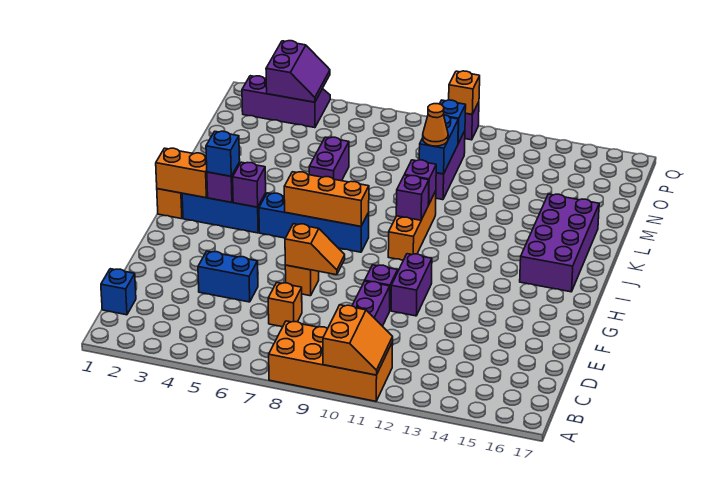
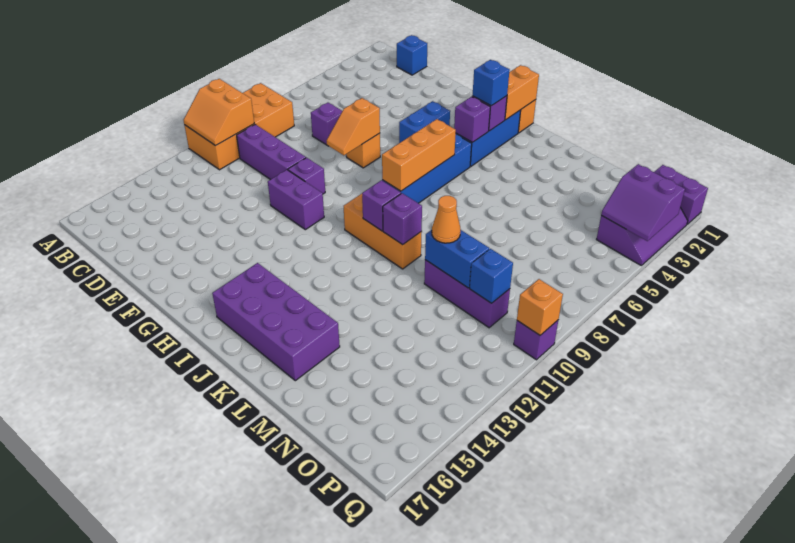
orange brick D7 level 1 -> purple brick D7 level 1
blue brick E4:E5 level 1 -> blue brick G4:G5 level 1
purple brick L6:M6 level 1 -> purple brick P1:Q1 level 1

